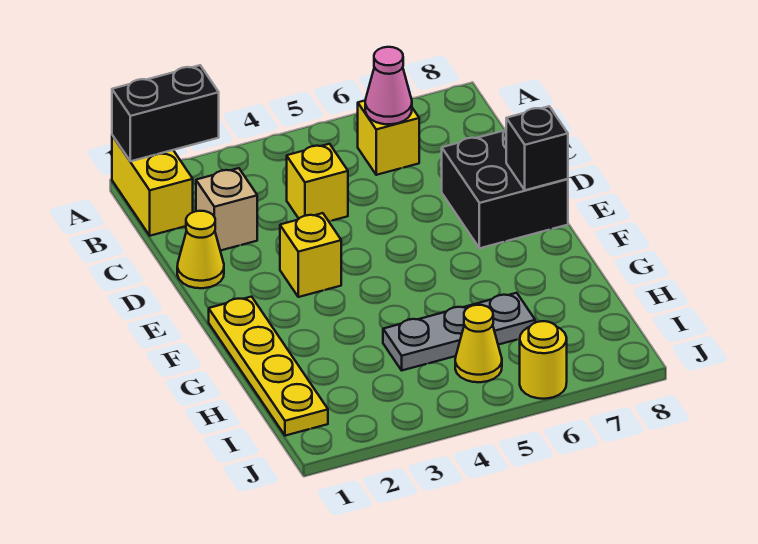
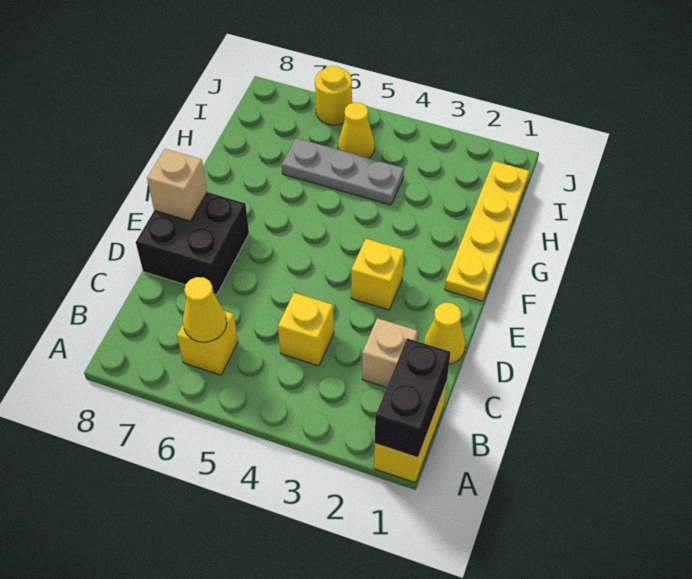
black brick A1:A2 level 2 -> black brick A1:B1 level 2
pink cone B6 level 2 -> yellow cone B6 level 2
black brick E8 level 2 -> tan brick E8 level 2

